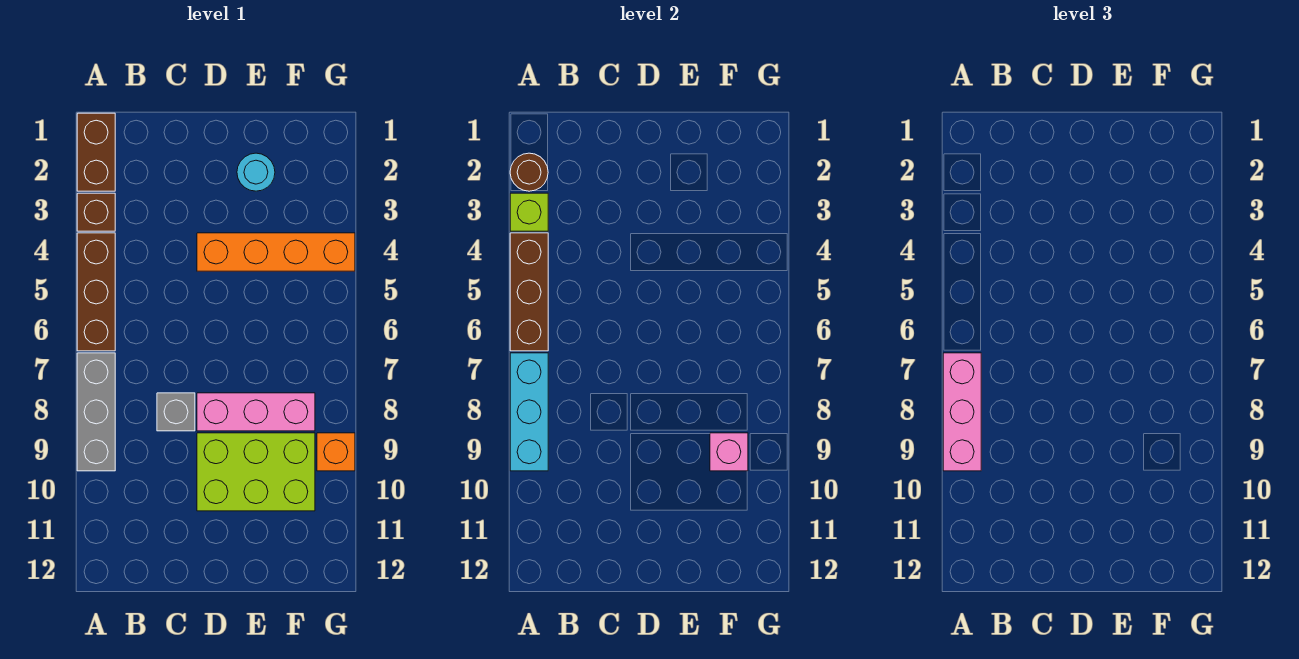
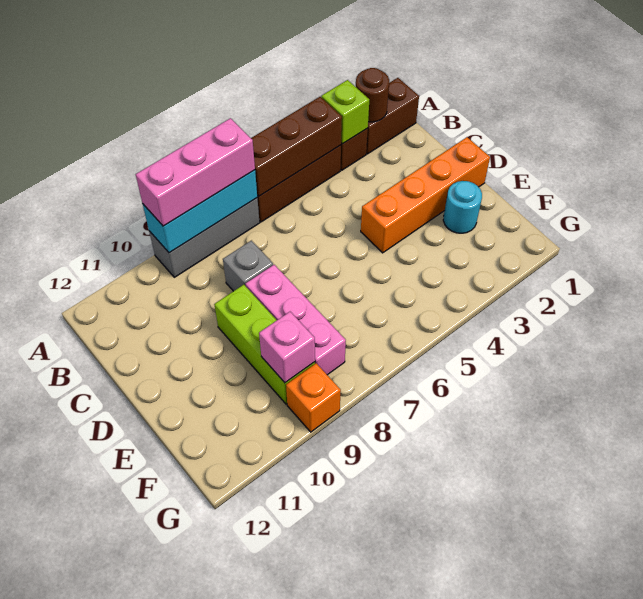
orange brick D4:G4 level 1 -> orange brick D1:D4 level 1
lime brick D9:F10 level 1 -> lime brick D9:F9 level 1

